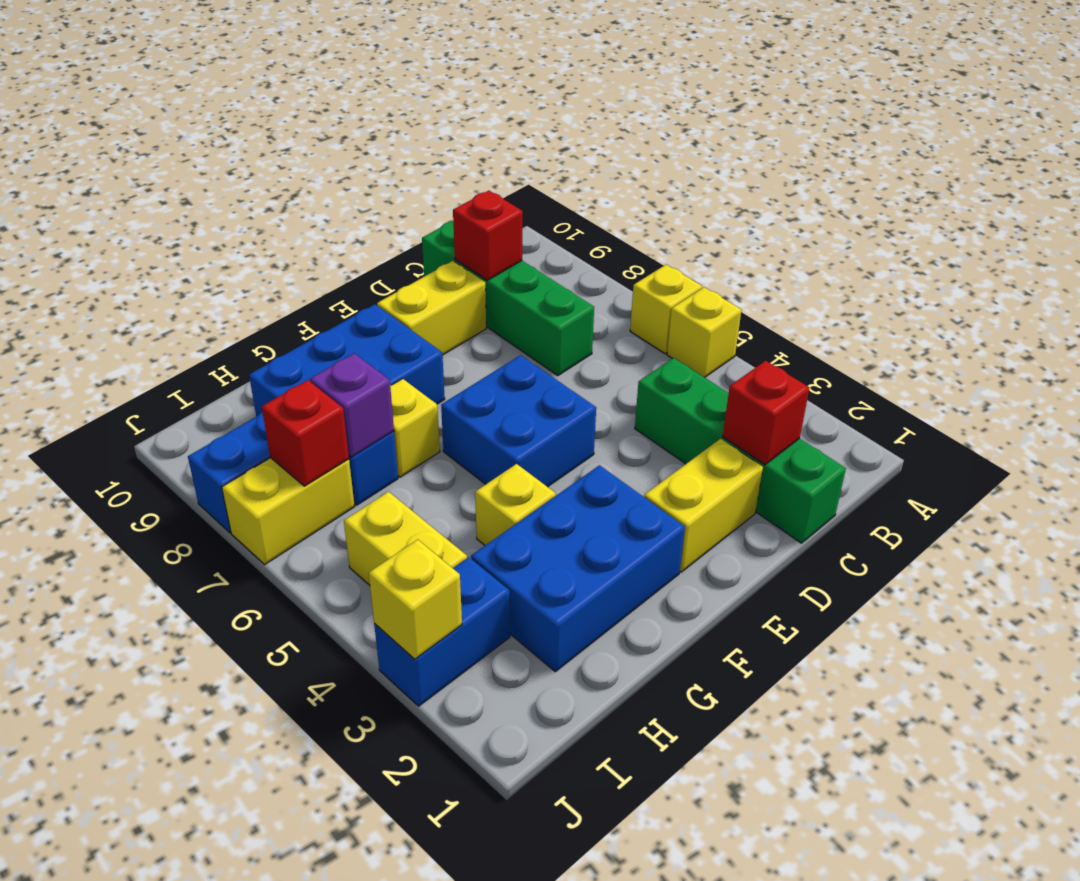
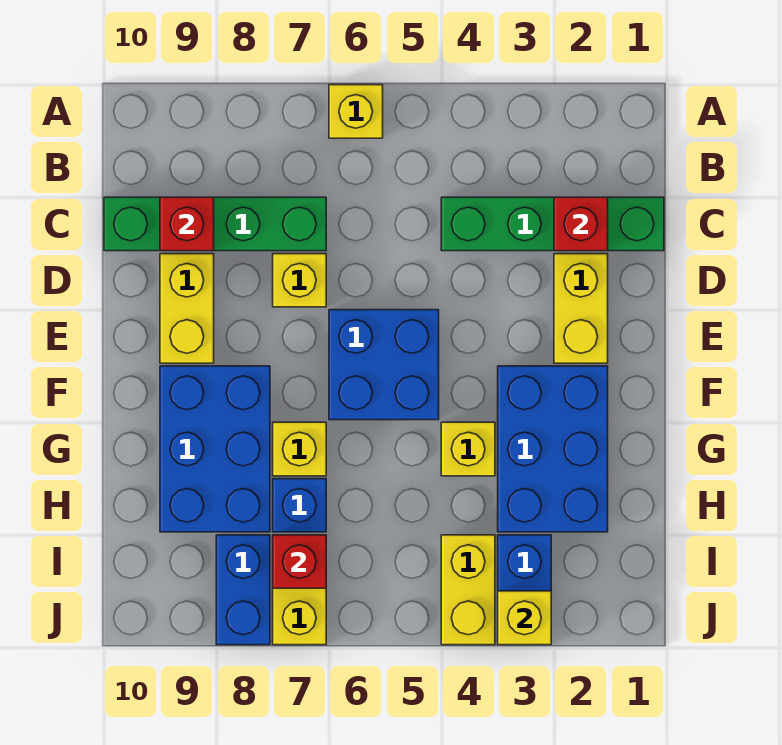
yellow brick A5 level 1 -> yellow brick D7 level 1
purple brick H7 level 2 -> none
yellow brick I4:I5 level 1 -> yellow brick I4:J4 level 1

